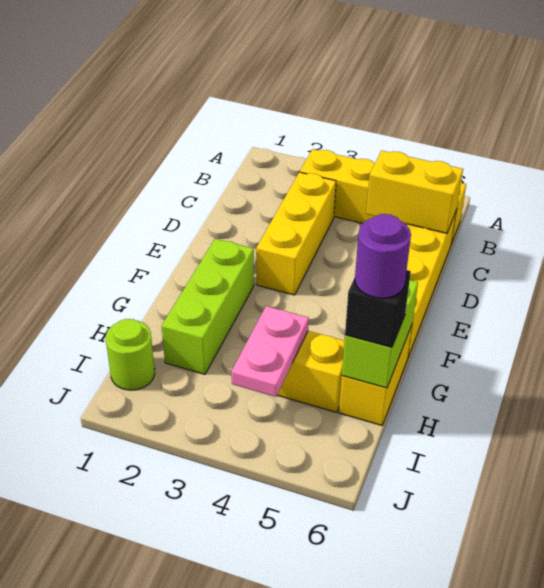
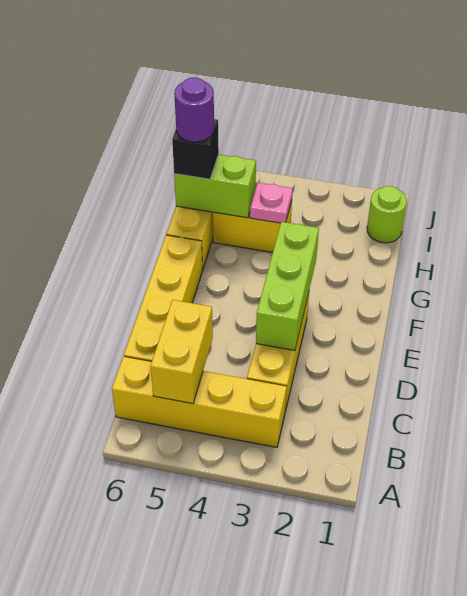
yellow brick C5:C6 level 2 -> yellow brick B5:C5 level 2
lime brick F2:H2 level 1 -> lime brick D3:F3 level 2
lime brick G6:H6 level 2 -> lime brick H5:H6 level 2
pink plate H4:I4 level 2 -> pink plate H4 level 2

